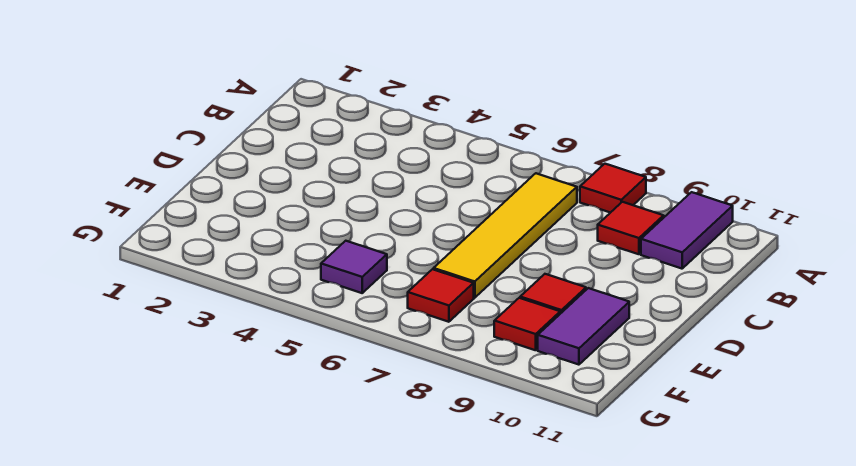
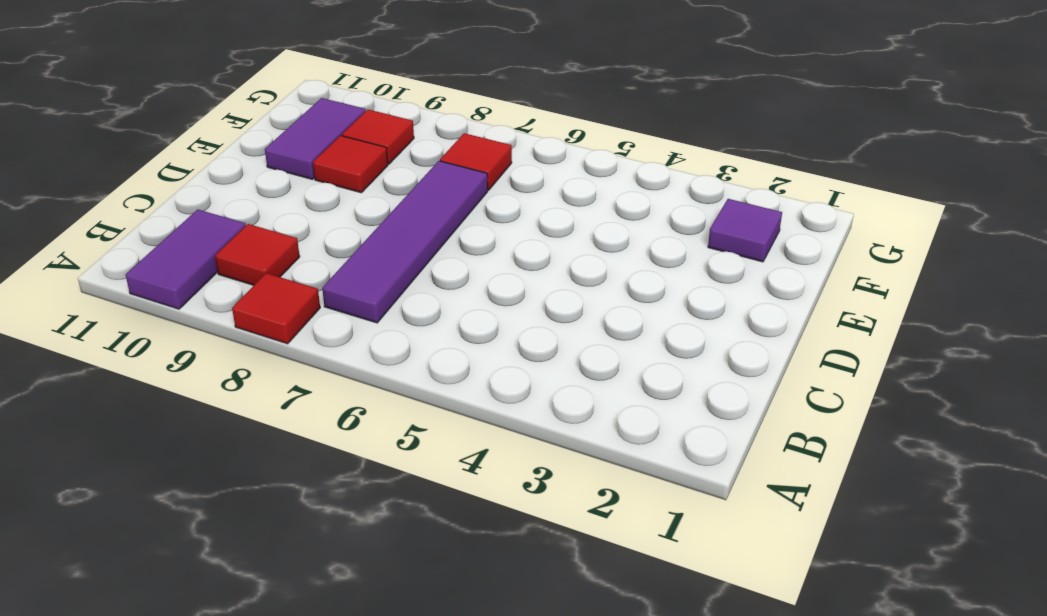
yellow tile B7:E7 level 1 -> purple tile B7:E7 level 1
purple tile F5 level 1 -> purple tile F2 level 1

